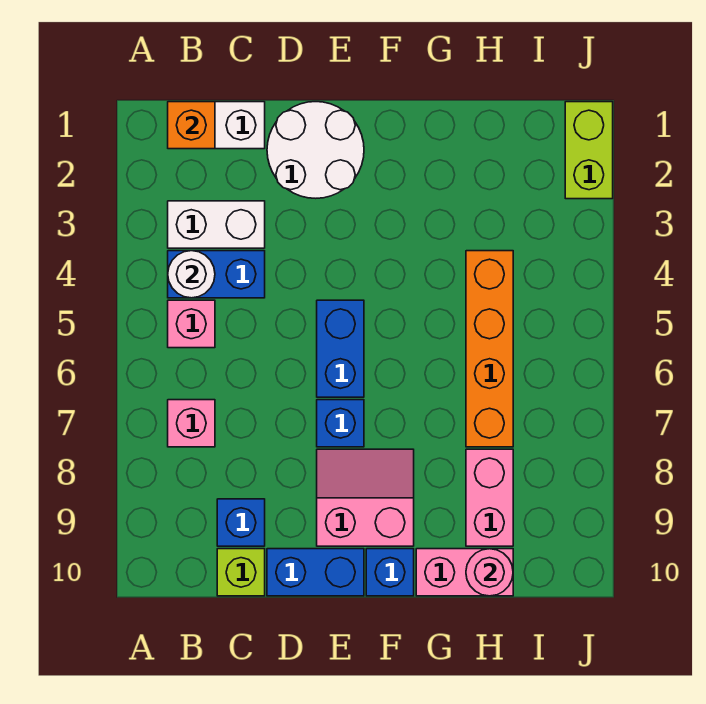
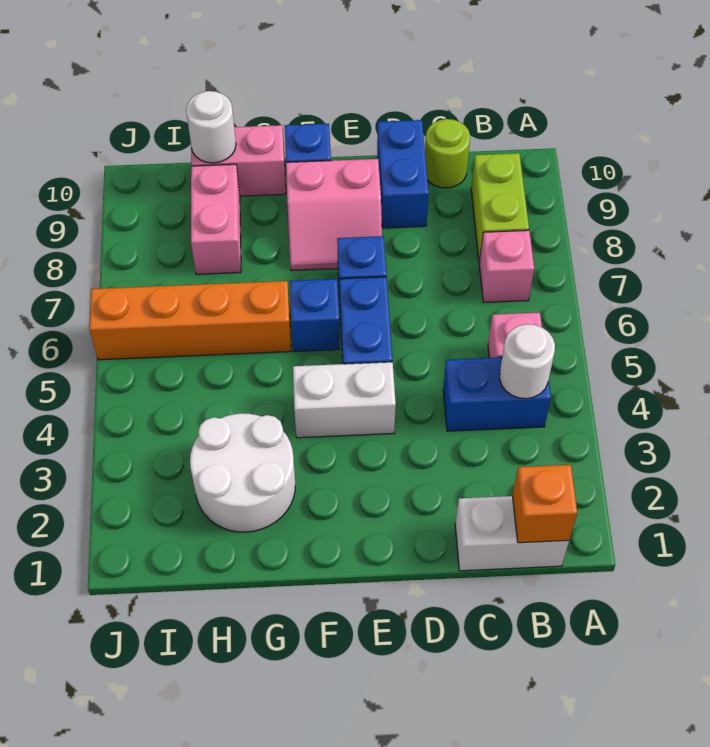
white brick B3:C3 level 1 -> white brick E4:F4 level 1
blue brick C9 level 1 -> blue brick F6 level 1
lime brick C10 level 1 -> lime round brick C10 level 1
white round brick D1:E2 level 1 -> white round brick G2:H3 level 1
blue brick D10:E10 level 1 -> blue brick D9:D10 level 1
orange brick H4:H7 level 1 -> orange brick G6:J6 level 1
pink round brick H10 level 2 -> white round brick H10 level 2
lime brick J1:J2 level 1 -> lime brick B8:B9 level 1

